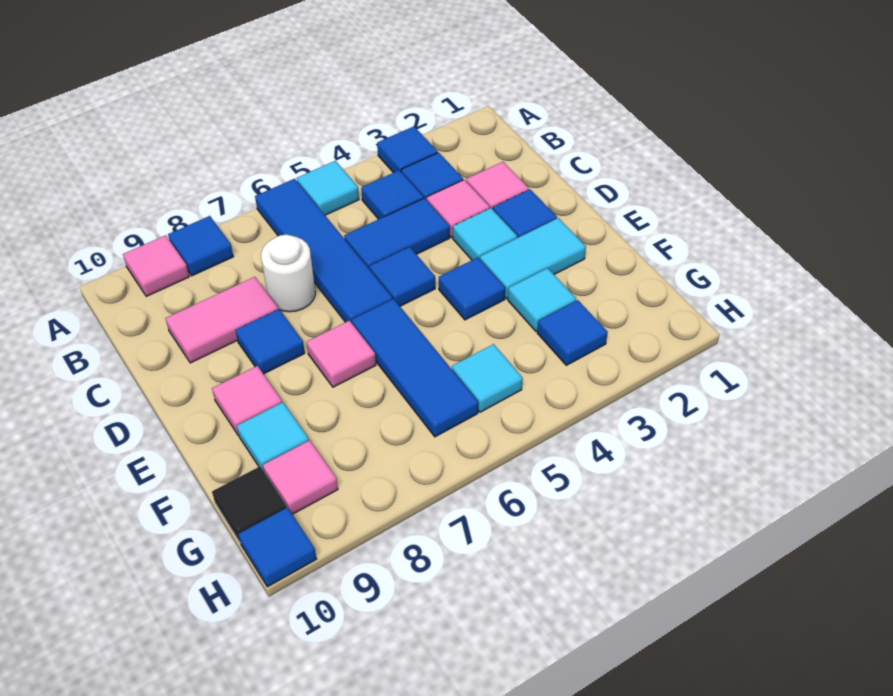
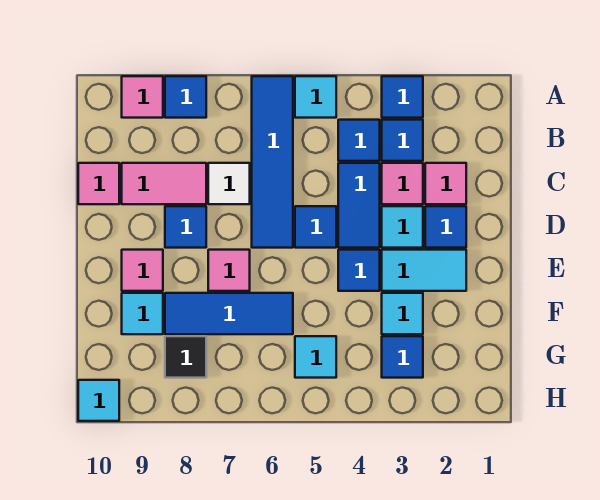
blue tile C4:C5 level 1 -> blue tile C4:D4 level 1
white round brick C7 level 1 -> white tile C7 level 1
blue tile E6:G6 level 1 -> blue tile F6:F8 level 1
pink tile G9 level 1 -> pink tile C10 level 1
black tile G10 level 1 -> black tile G8 level 1
blue tile H10 level 1 -> cyan tile H10 level 1

